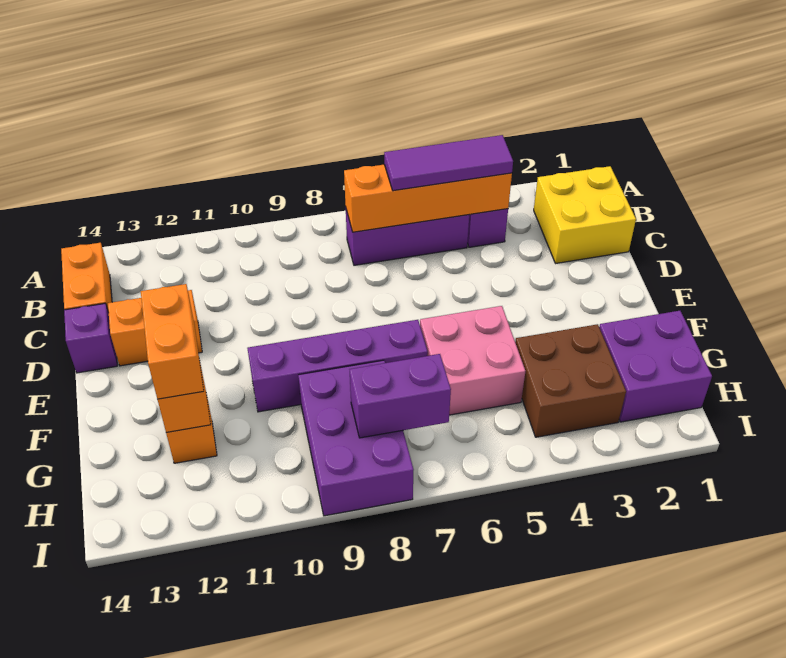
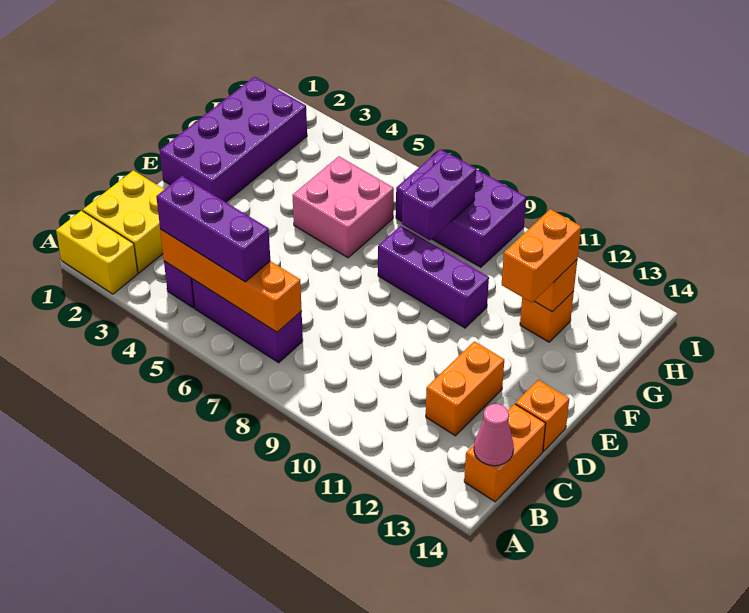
none -> yellow brick A1:A2 level 1
purple tile B4:B6 level 3 -> purple brick B4:B6 level 3
none -> pink cone B14 level 2
orange brick D12:D13 level 1 -> orange brick C12:D12 level 1
purple brick D14 level 1 -> orange brick D14 level 1
purple brick F7:F10 level 1 -> purple brick F8:F10 level 1
purple brick G1:H2 level 1 -> purple brick E1:H2 level 1
brown brick G3:H4 level 1 -> none
purple brick G8:I9 level 1 -> purple brick H7:I9 level 1
purple brick H7:H8 level 2 -> purple brick G8:H8 level 2

